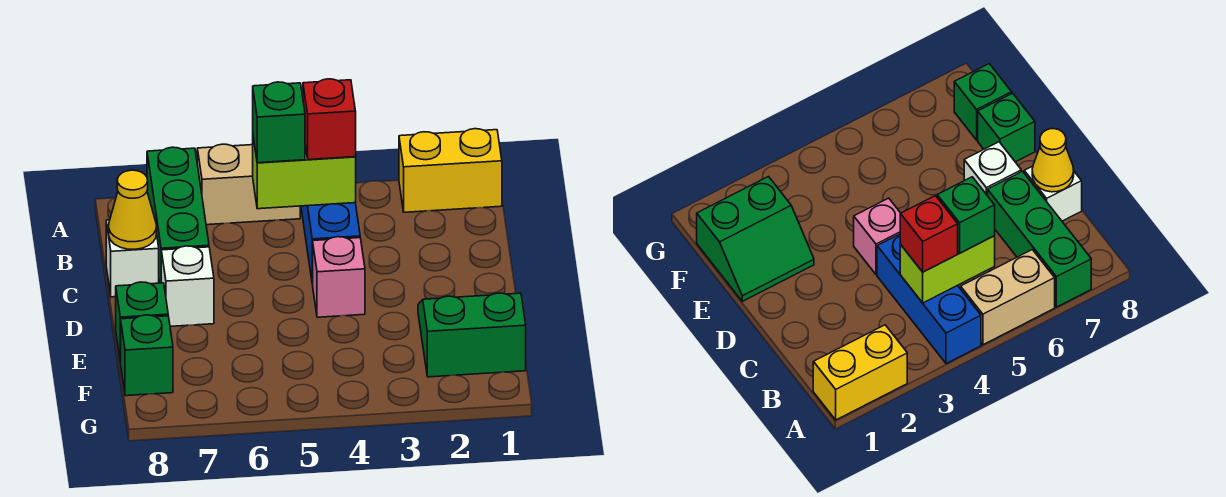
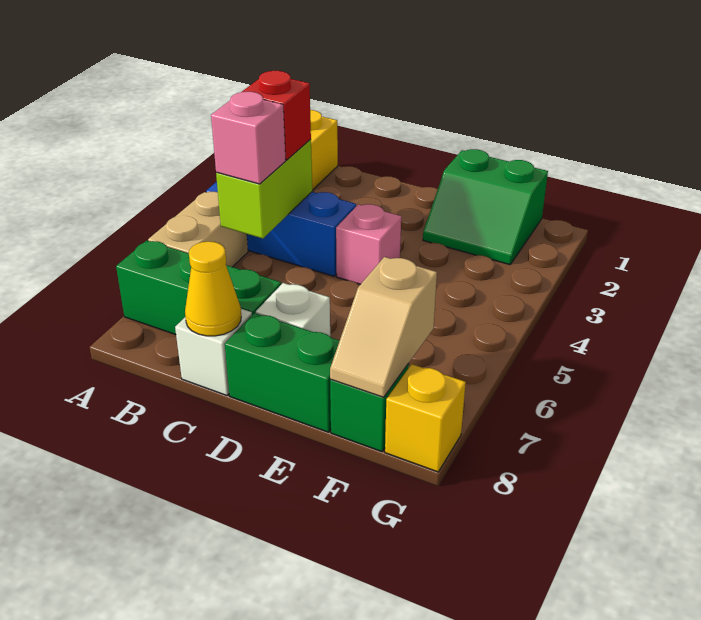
green brick B5 level 3 -> pink brick B5 level 3
green slope E1:F2 level 1 top F -> green slope E1:F2 level 1 top 1
green brick E8 level 1 -> green brick D8:E8 level 1
none -> tan slope F7:F8 level 2 top 7
none -> yellow brick G8 level 1

